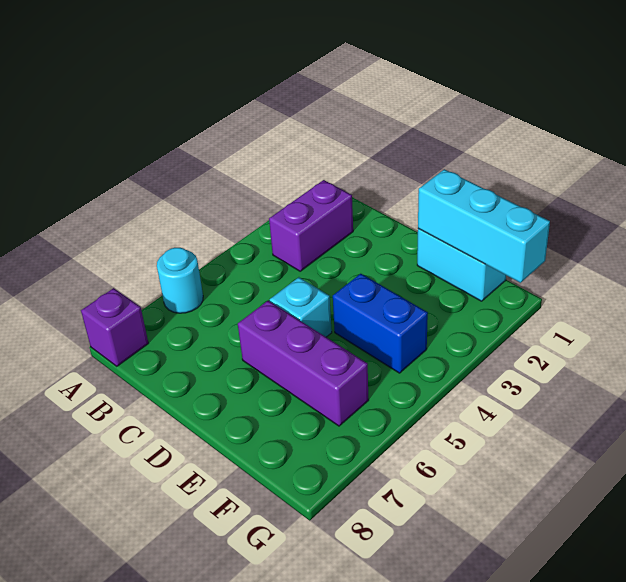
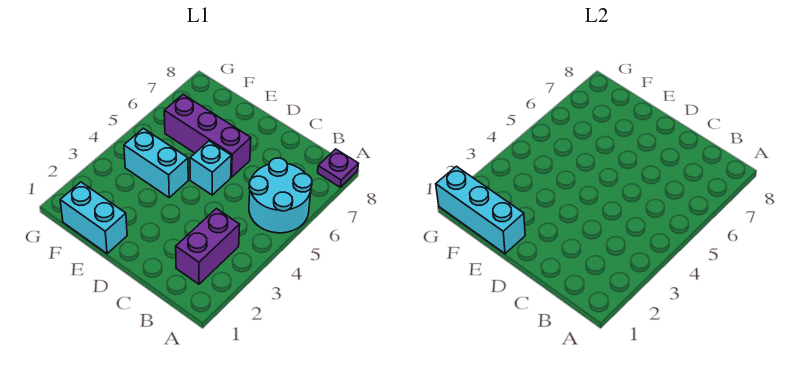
cyan round brick A6 level 1 -> cyan round brick A5:B6 level 1
purple brick A8 level 1 -> purple plate A8 level 1
blue brick E4:F4 level 1 -> cyan brick E4:F4 level 1

